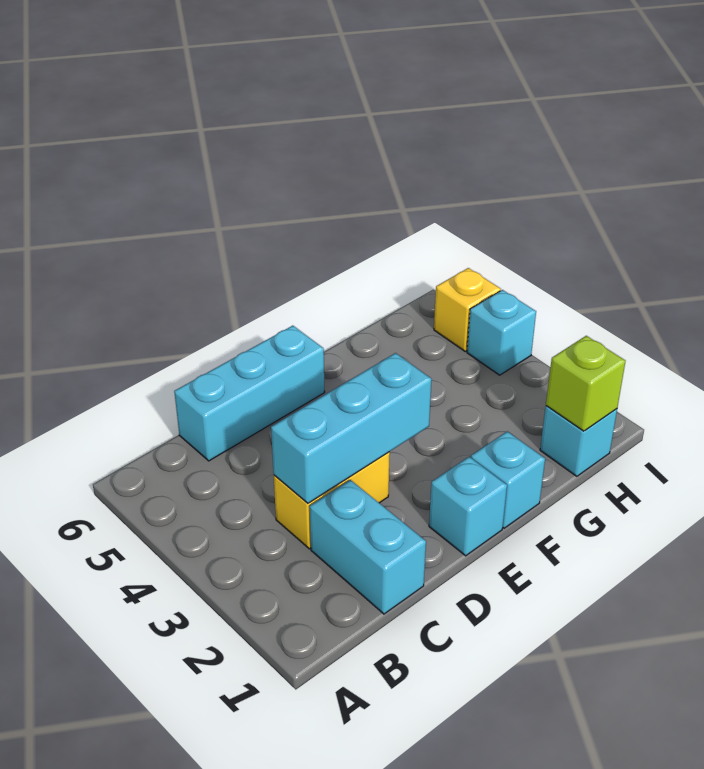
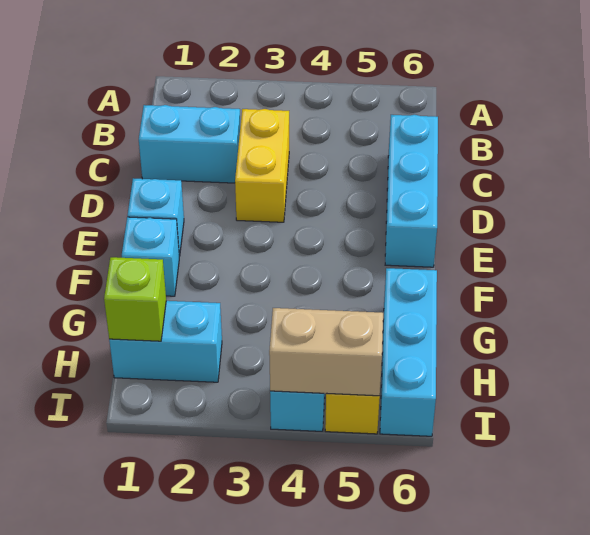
cyan brick C3:E3 level 2 -> cyan brick G6:I6 level 1
cyan brick H1 level 1 -> cyan brick H1:H2 level 1
none -> tan brick I4:I5 level 2

